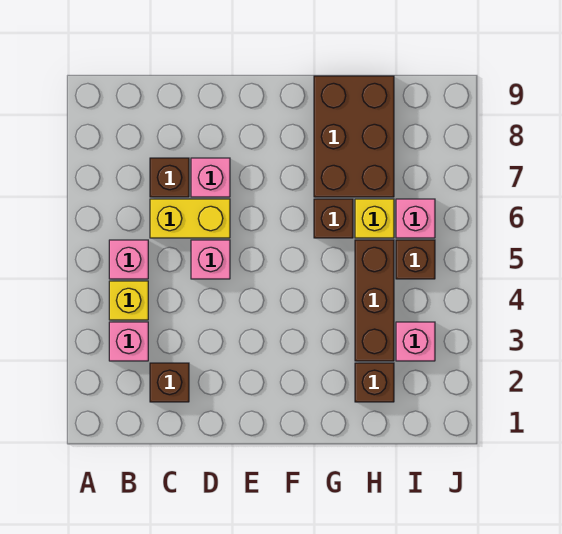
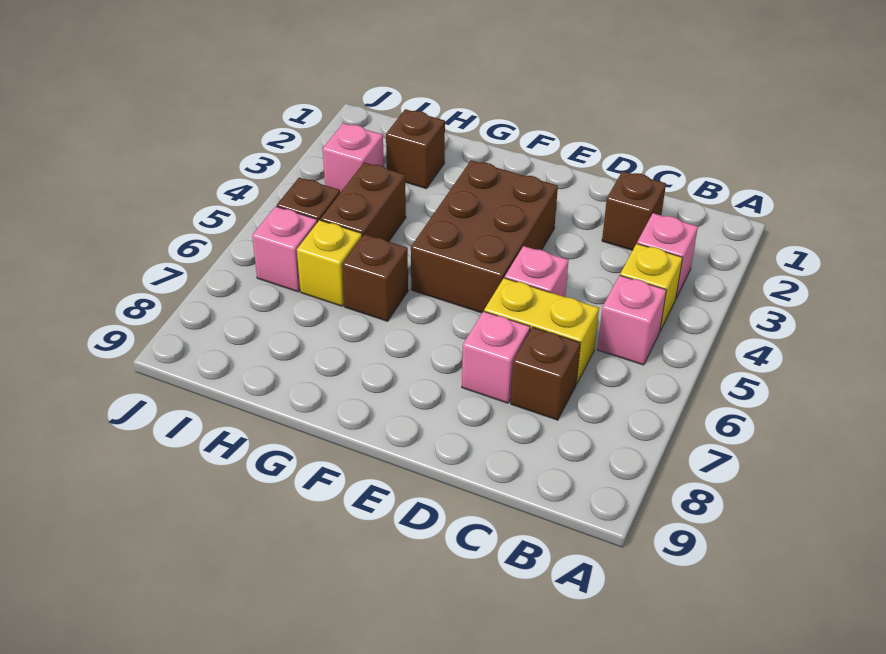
brown brick G7:H9 level 1 -> brown brick E3:F5 level 1
brown brick H3:H5 level 1 -> brown brick H4:H5 level 1

